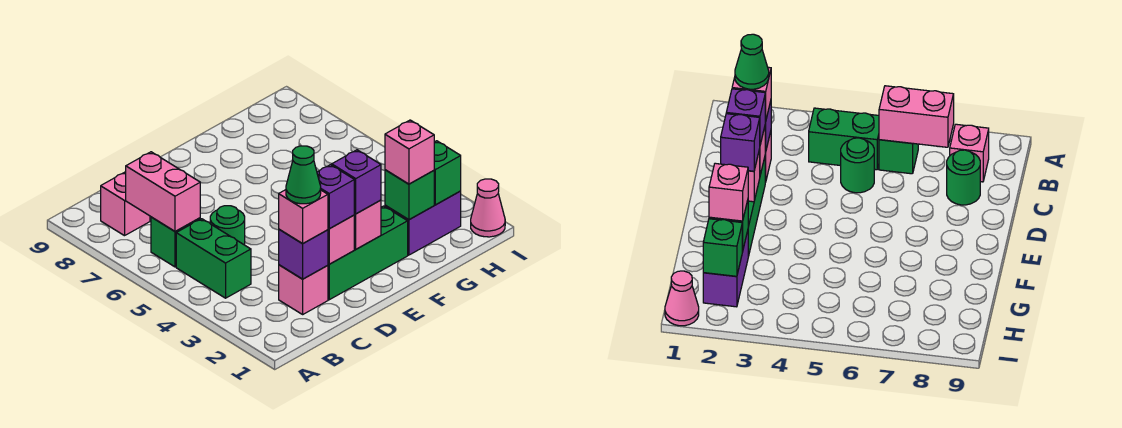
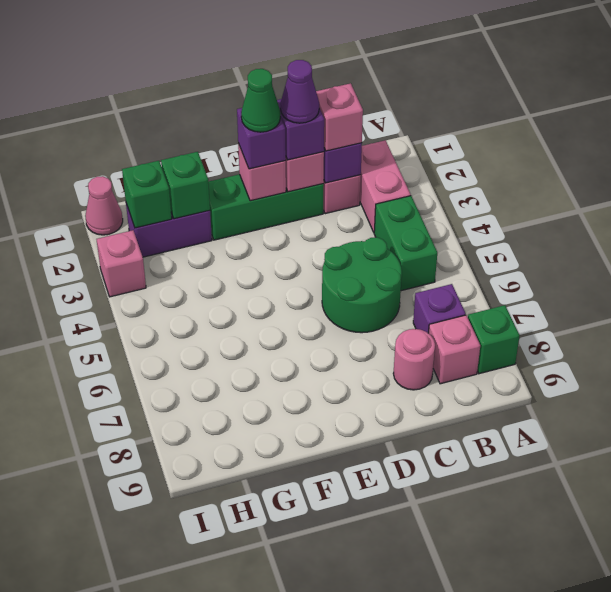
green brick B6 level 1 -> green brick A8 level 1
pink brick B6:B7 level 2 -> pink brick B2:B3 level 1
none -> purple brick B7 level 1
green cone C2 level 4 -> green cone E2 level 4
green round brick C5 level 1 -> green round brick C5:D6 level 1
green round brick C8 level 1 -> pink round brick C8 level 1
none -> purple cone D2 level 4
pink brick G2 level 3 -> pink brick I3 level 1

